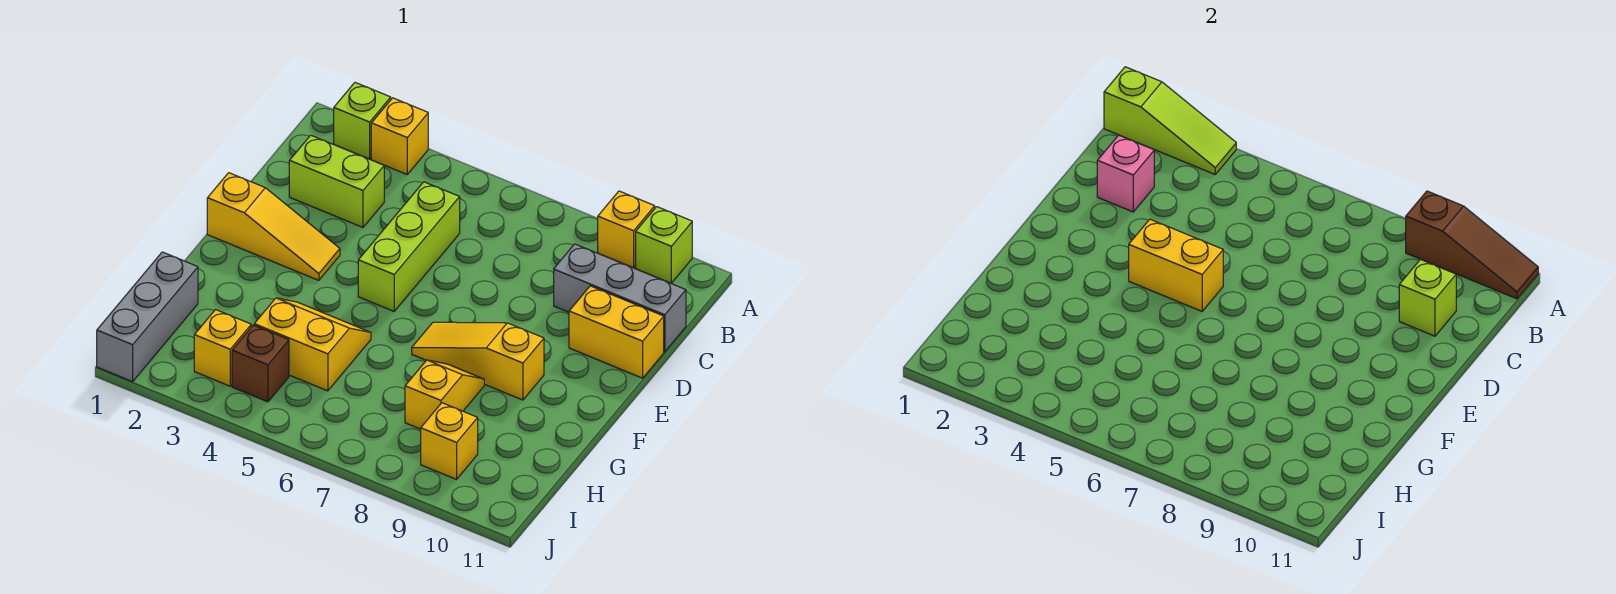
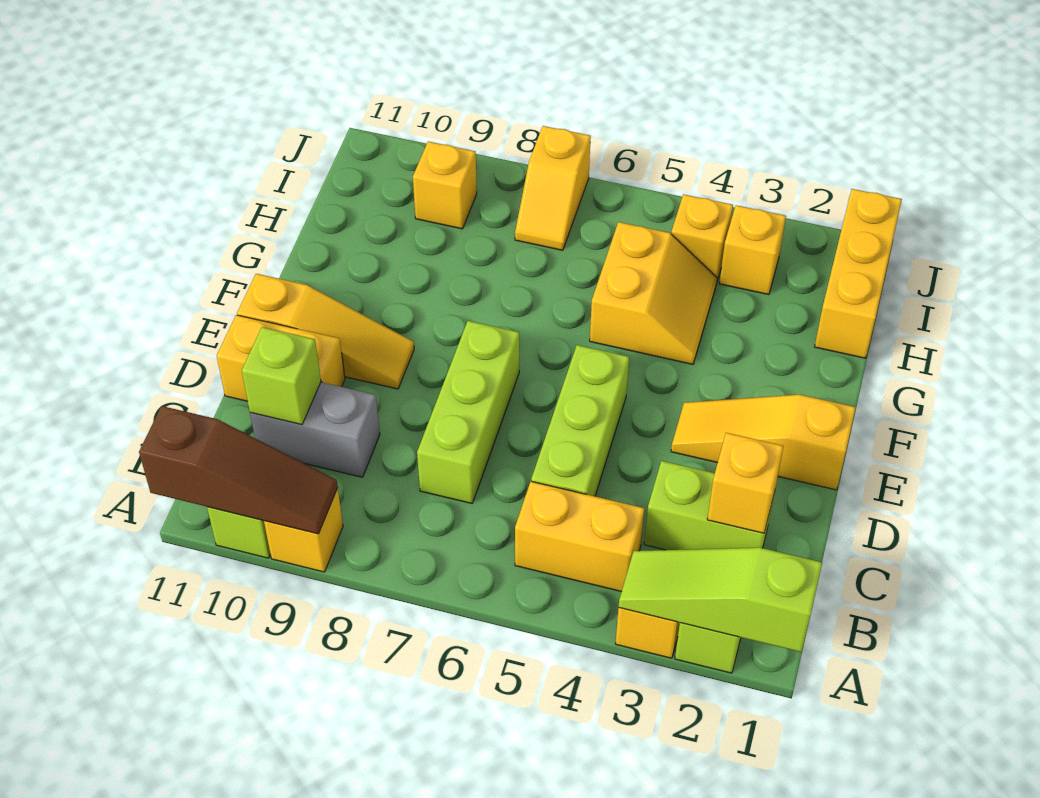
brown slope A9:A11 level 2 top 9 -> brown slope A9:A11 level 2 top 11
pink brick C2 level 2 -> yellow brick C2 level 2
none -> lime brick C7:E7 level 1
grey brick C9:C11 level 1 -> grey brick C9:C10 level 1
yellow brick E4:E5 level 2 -> yellow brick B4:B5 level 1
yellow slope F7:F9 level 1 top 9 -> yellow slope E9:E11 level 1 top 11
yellow slope G4:H5 level 1 top H -> yellow slope G4:H5 level 1 top 5
yellow slope G8:H8 level 1 top H -> yellow slope I7:J7 level 1 top J
grey brick H1:J1 level 1 -> yellow brick H1:J1 level 1
brown brick I4 level 1 -> yellow brick I4 level 1

